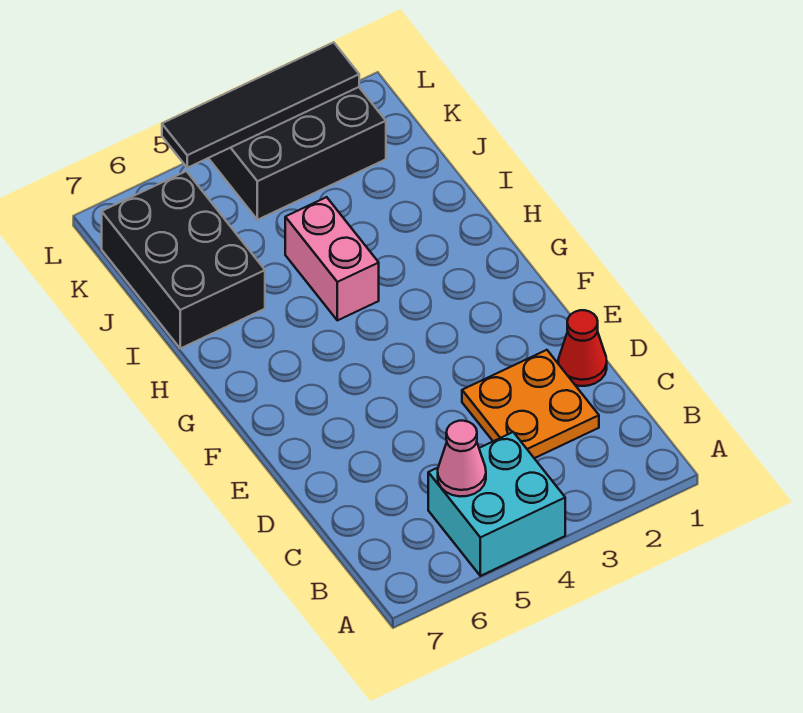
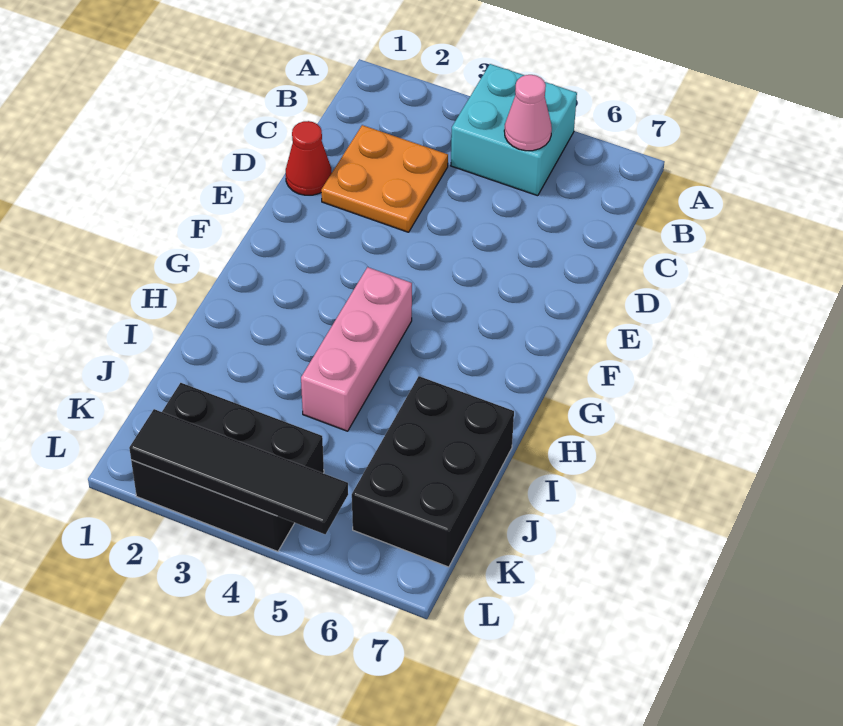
pink brick H4:I4 level 1 -> pink brick G4:I4 level 1

